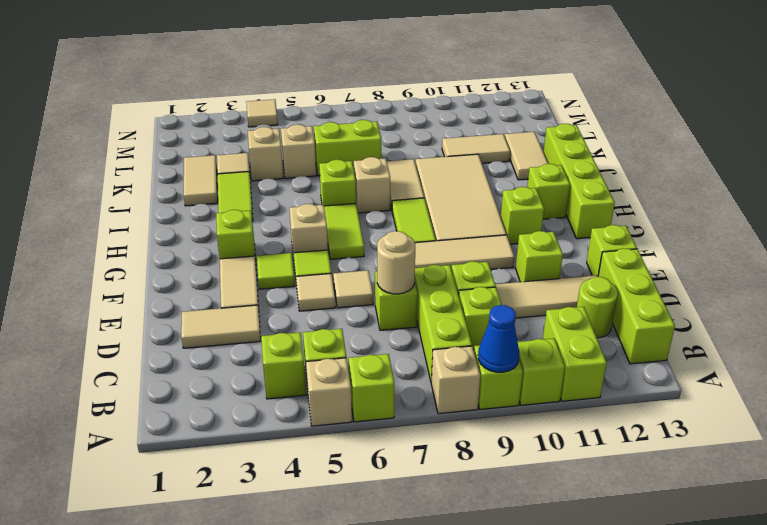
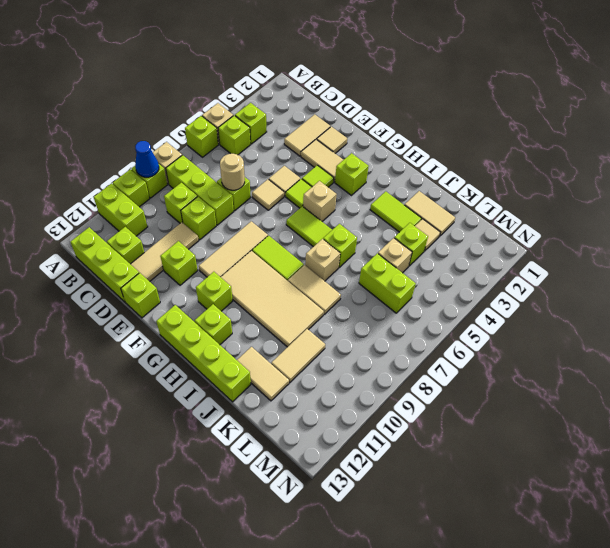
lime round brick C12 level 1 -> lime brick C12 level 1
tan brick K4 level 1 -> lime brick K4 level 1
lime brick K6:K7 level 1 -> lime brick K6:L6 level 1
tan tile N4 level 1 -> tan tile E2 level 1

